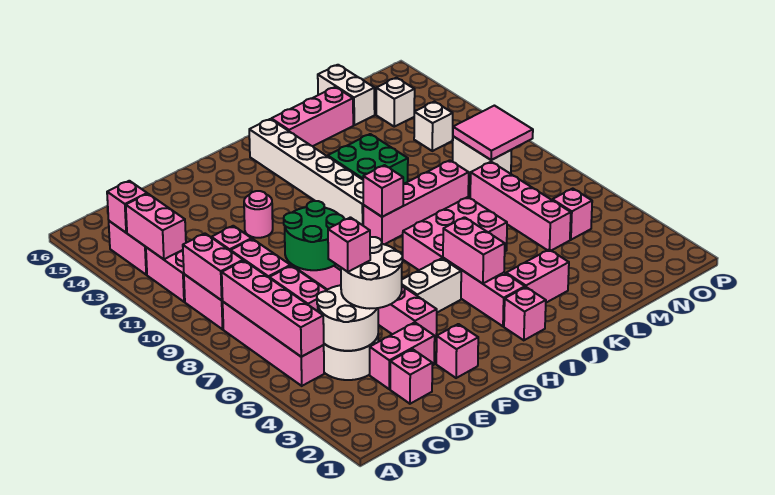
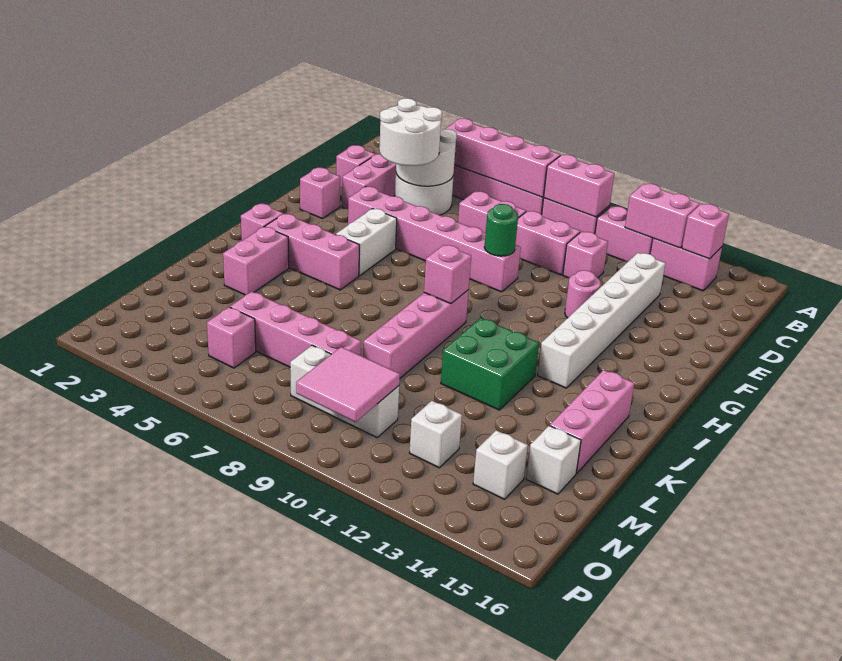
pink brick D5 level 4 -> none
green round brick E8:F9 level 2 -> green round brick F9 level 2
pink brick I4:I5 level 2 -> none
pink brick I6:K7 level 1 -> none
white brick I10:I15 level 1 -> white brick D13:I13 level 1
white brick M15:M16 level 1 -> white brick M15 level 1
white brick N9:N10 level 1 -> white brick N8:N10 level 1

